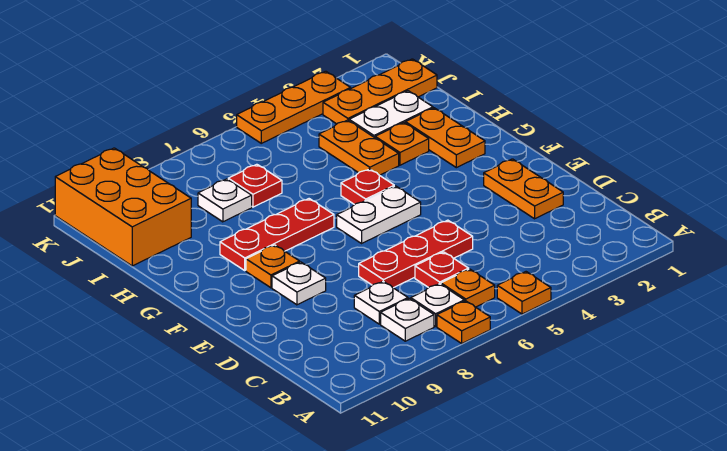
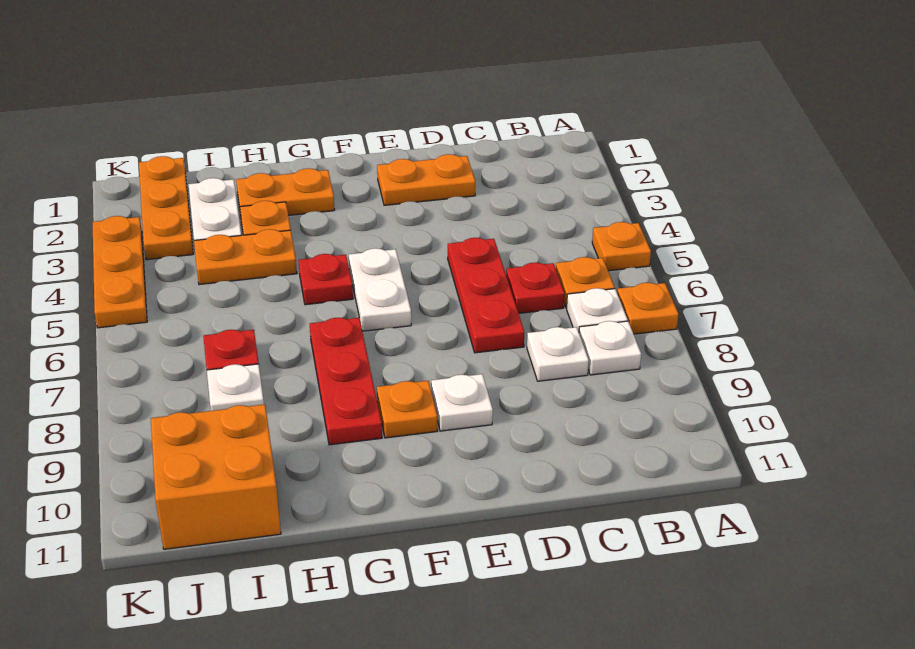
orange brick I10:K11 level 1 -> orange brick I10:J11 level 1

